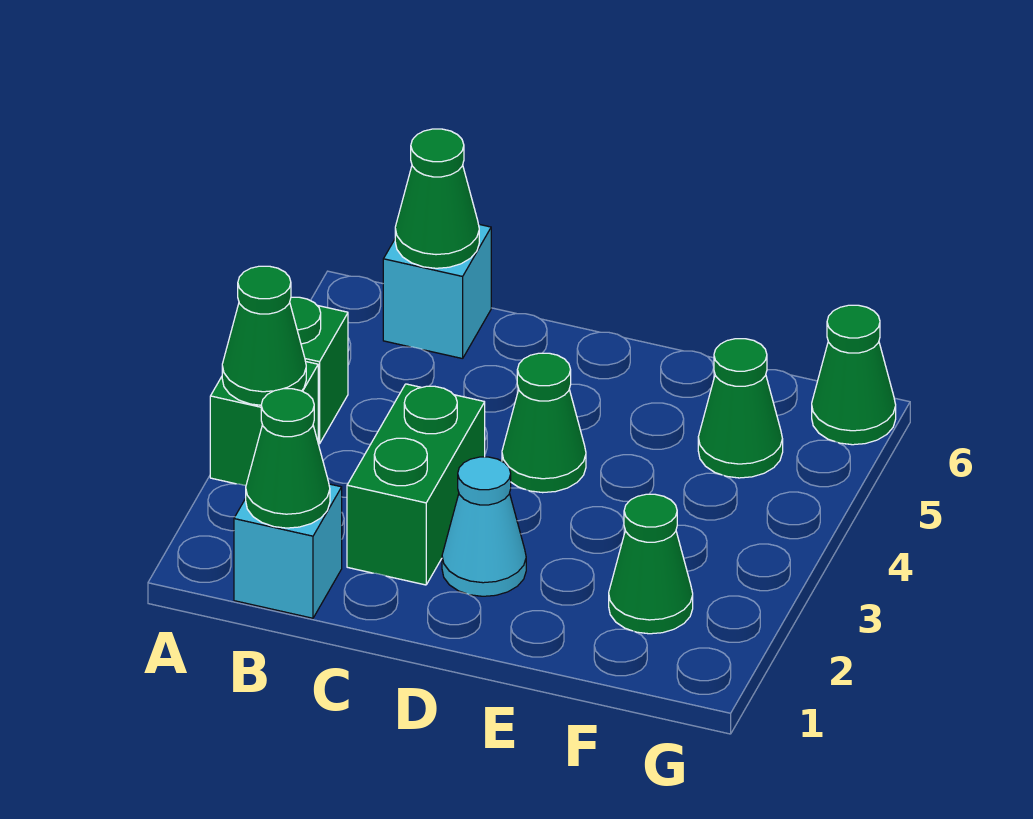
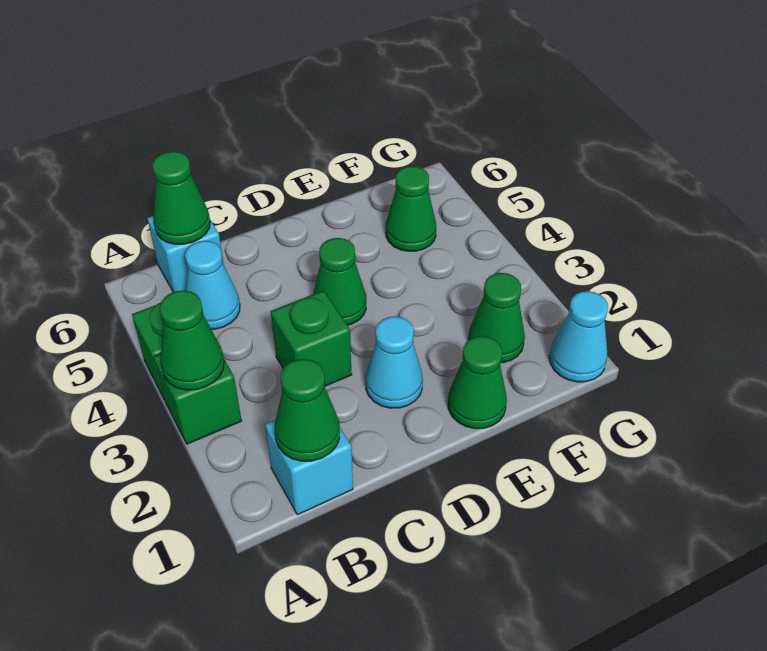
none -> cyan cone B5 level 1
green brick C2:C3 level 1 -> green brick C3 level 1
none -> cyan cone G1 level 1
green cone G6 level 1 -> green cone E1 level 1

